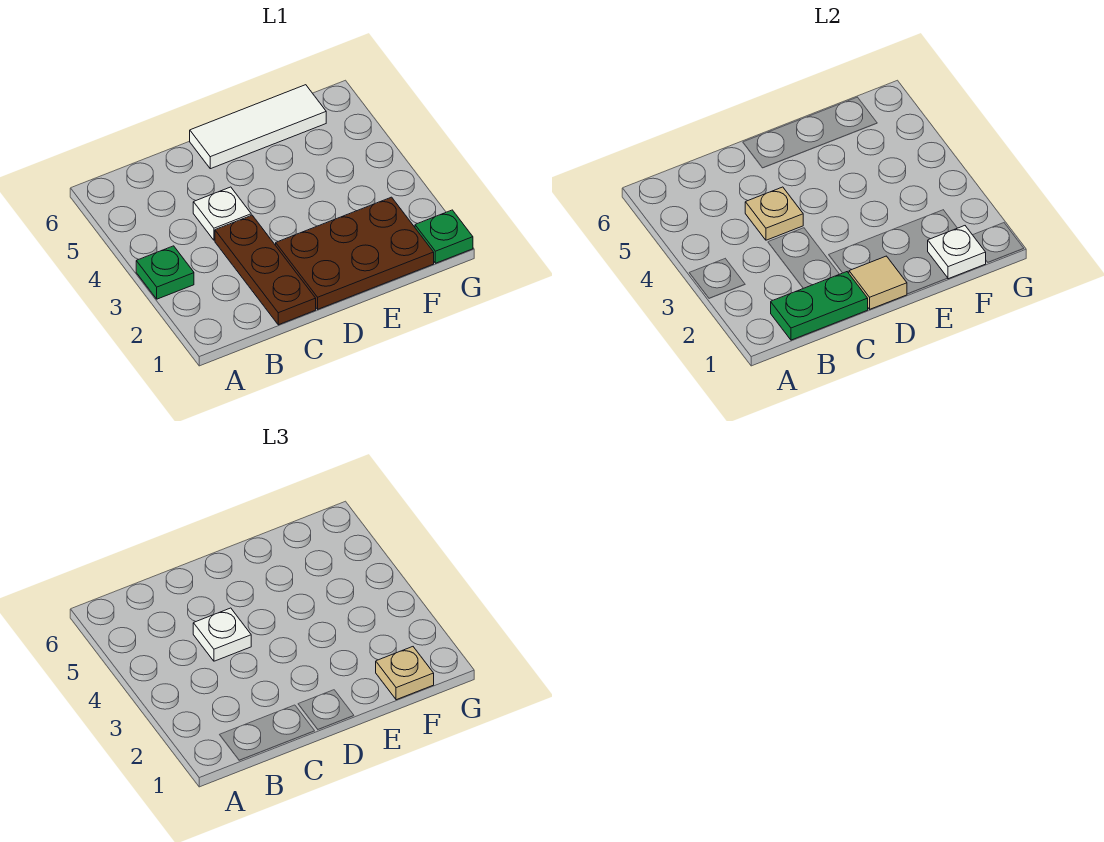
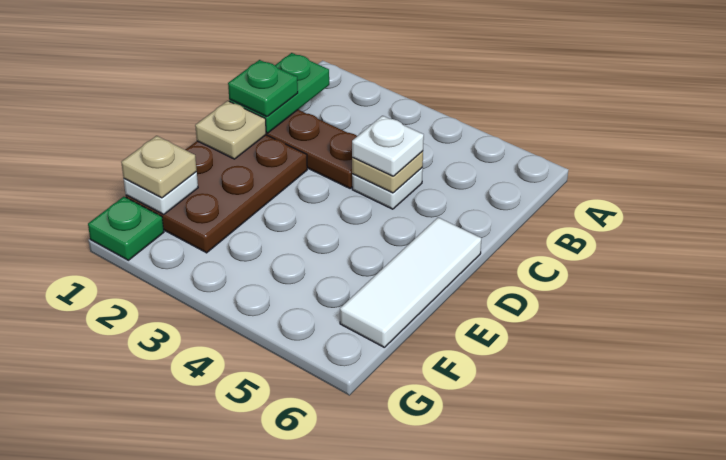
green plate A3 level 1 -> green plate C1 level 3
tan tile D1 level 2 -> tan plate D1 level 2

